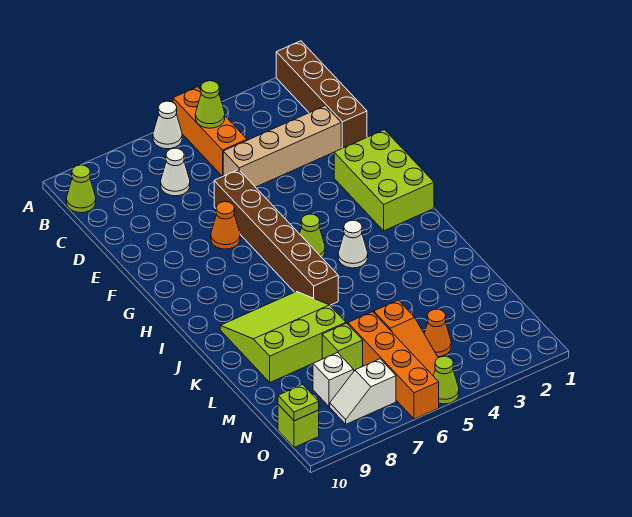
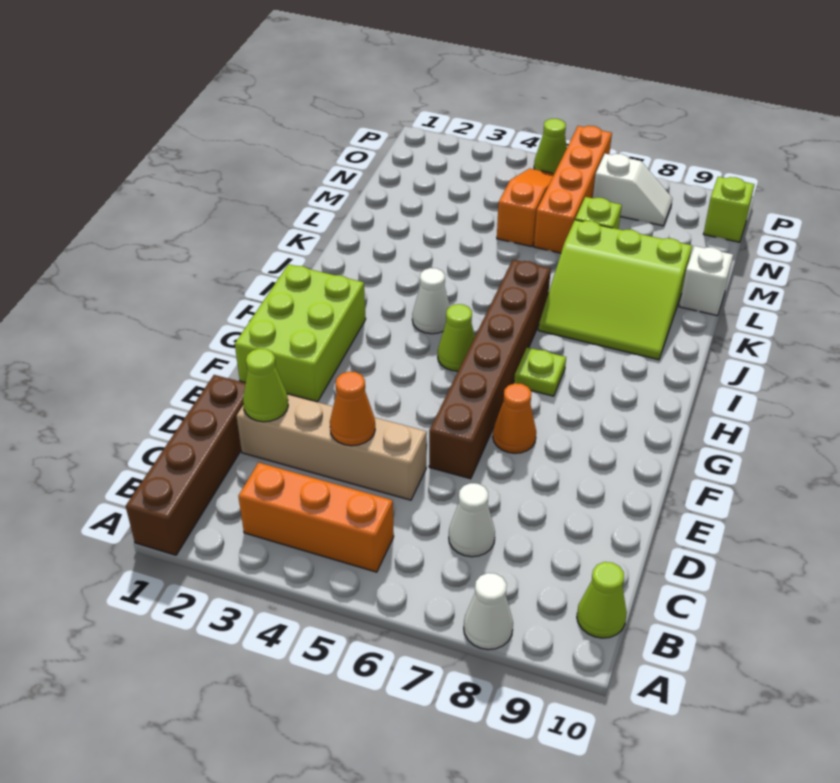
orange brick A5:C5 level 1 -> orange brick B3:B5 level 1
white cone A6 level 1 -> white cone A8 level 1
lime cone B5 level 2 -> lime cone D2 level 2
orange cone N4 level 1 -> orange cone D4 level 2
white brick N8 level 1 -> white brick L10 level 1
lime plate O10 level 2 -> lime plate H7 level 1

